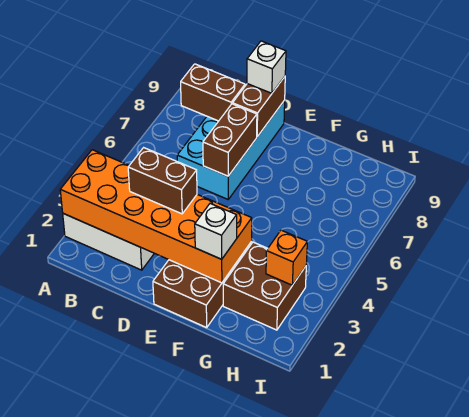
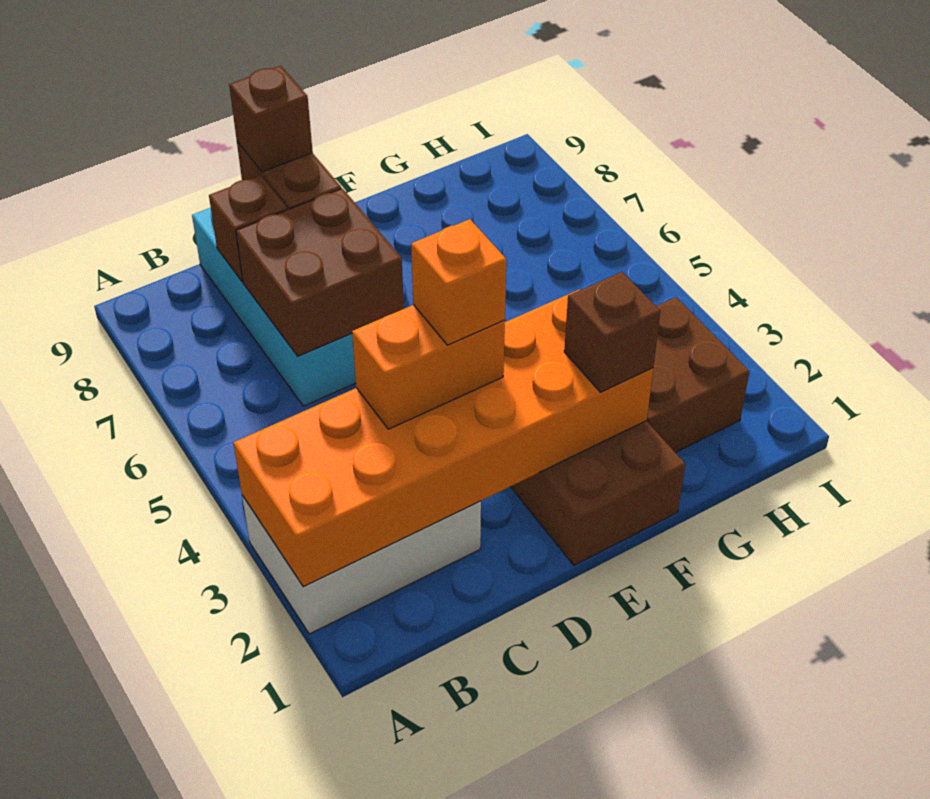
brown brick B8:C8 level 2 -> brown brick C8 level 2
brown brick C3:D3 level 3 -> orange brick C3:D3 level 3
brown brick D6:D7 level 2 -> brown brick C6:D7 level 2
white brick D9 level 3 -> brown brick D9 level 3
white brick F2 level 3 -> brown brick F2 level 3
orange brick H3 level 2 -> orange brick D3 level 4

